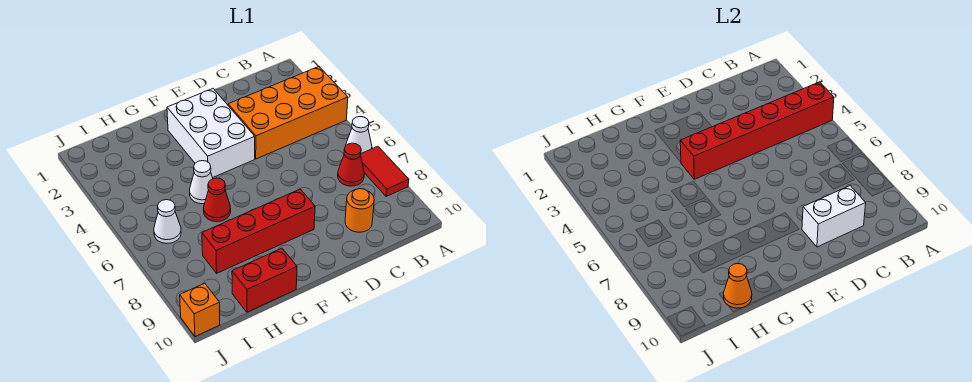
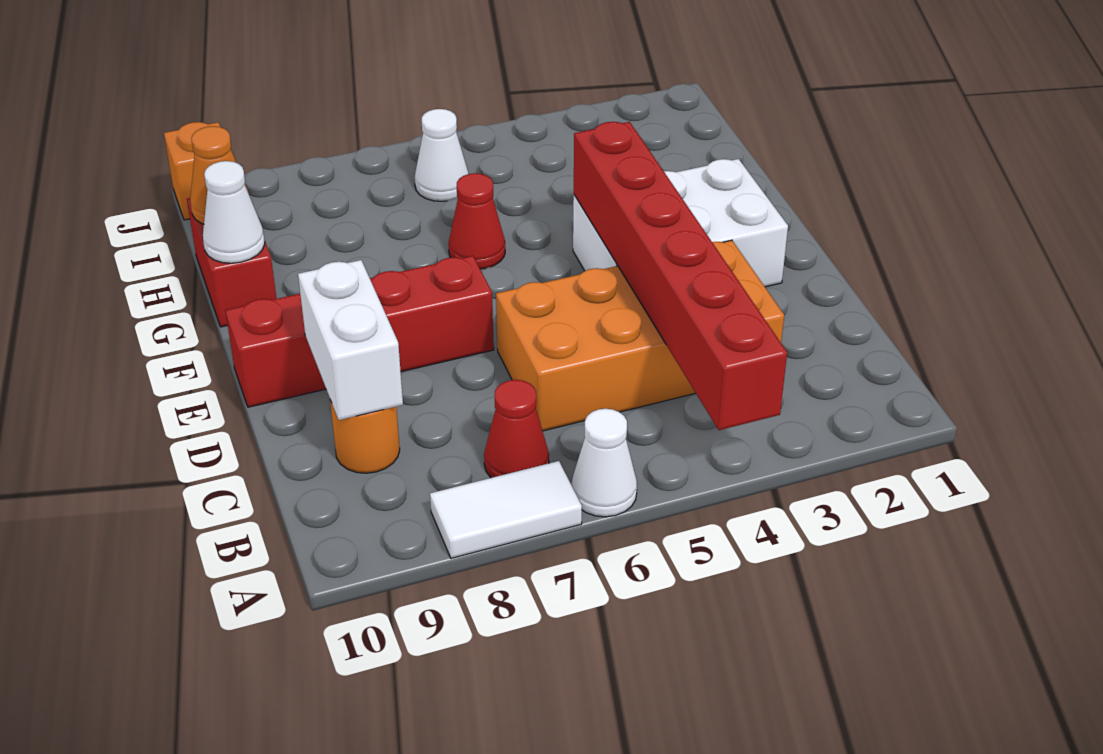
orange brick A3:D4 level 1 -> orange brick C3:D6 level 1
red tile A7:A8 level 1 -> white tile A7:A8 level 1
red brick E8:H8 level 1 -> red brick E7:E10 level 1
white cone G5 level 1 -> white cone G10 level 2

